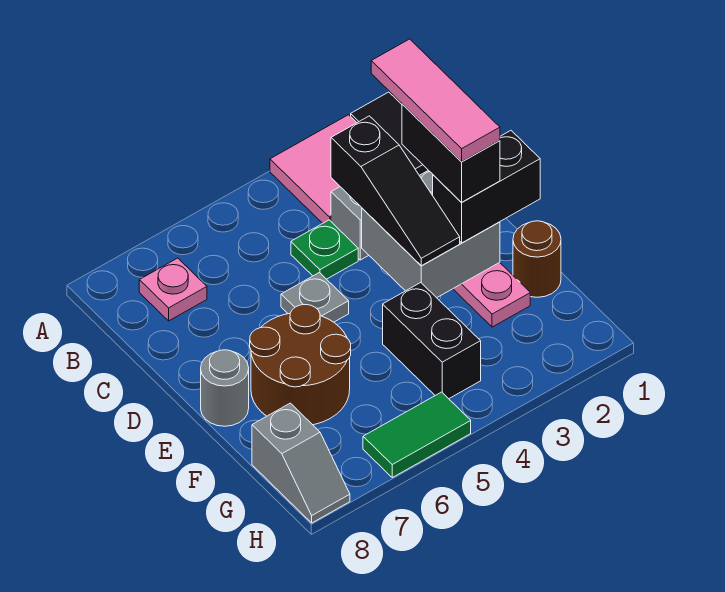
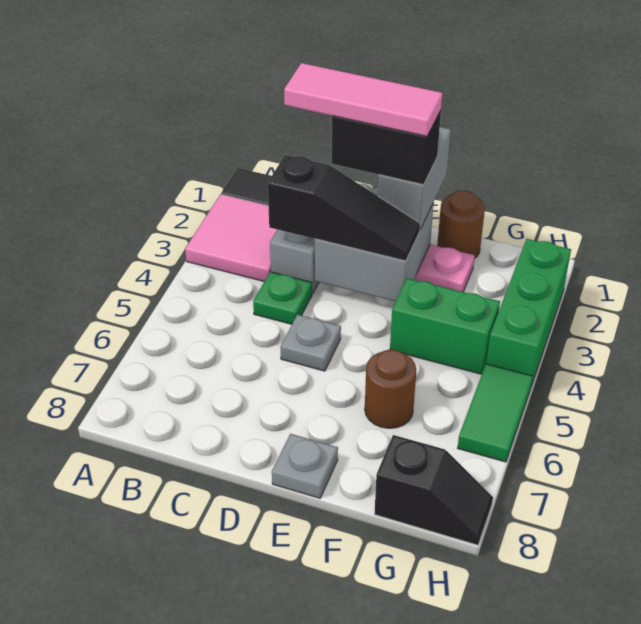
pink plate B7 level 1 -> none
black brick E1:E2 level 3 -> grey brick E1:E2 level 3
brown round brick E6:F7 level 1 -> brown round brick F6 level 1
grey round brick E8 level 1 -> grey plate E8 level 1
black brick F4:G4 level 1 -> green brick F4:G4 level 1
grey slope G8:H8 level 1 top G -> black slope G8:H8 level 1 top G
none -> green brick H2:H4 level 1

